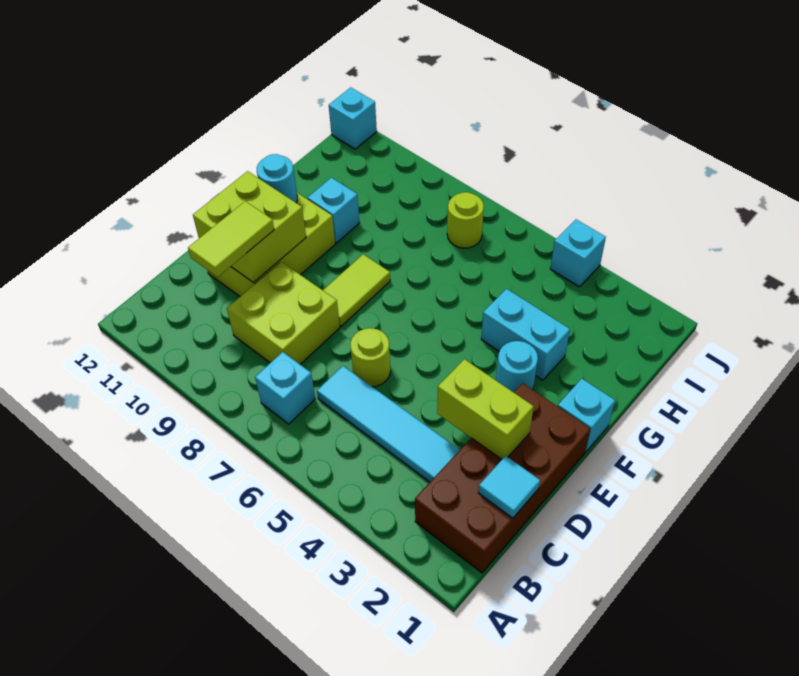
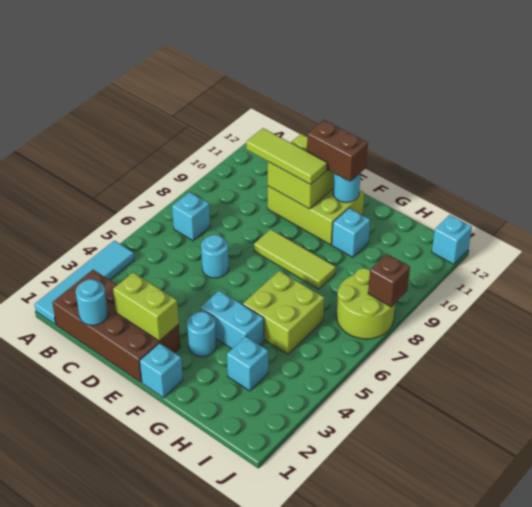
cyan tile C1 level 2 -> cyan round brick C1 level 2
cyan tile C3:C6 level 1 -> cyan tile A1:A4 level 1
lime brick C8:D9 level 1 -> lime brick G5:H6 level 1
lime tile C10:D10 level 3 -> lime tile C10:E10 level 3
lime brick D2:D3 level 2 -> lime brick D2:E2 level 2
lime round brick D6 level 1 -> cyan round brick D6 level 1
lime tile E8:F8 level 1 -> lime tile E8:G8 level 1
none -> brown brick E11:F11 level 3
cyan brick G3:G4 level 1 -> cyan brick F4:G4 level 1
lime round brick I7 level 1 -> lime round brick I7:J8 level 1
cyan brick J4 level 1 -> cyan brick H3 level 1
none -> brown brick J8 level 2

